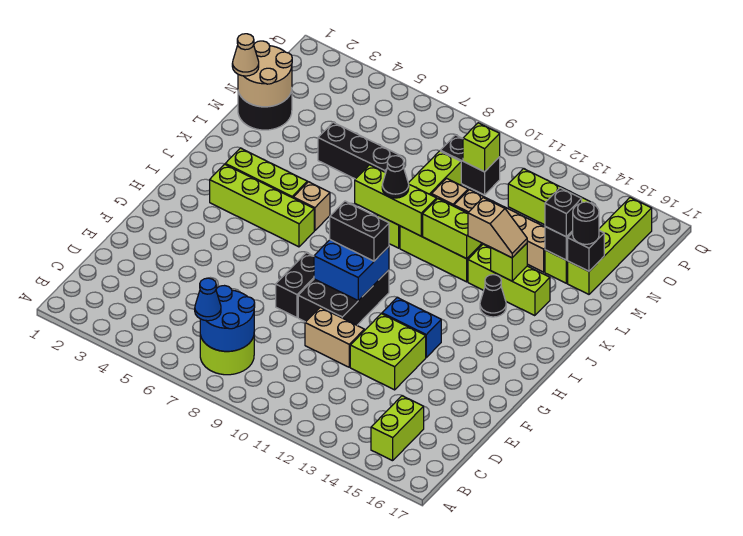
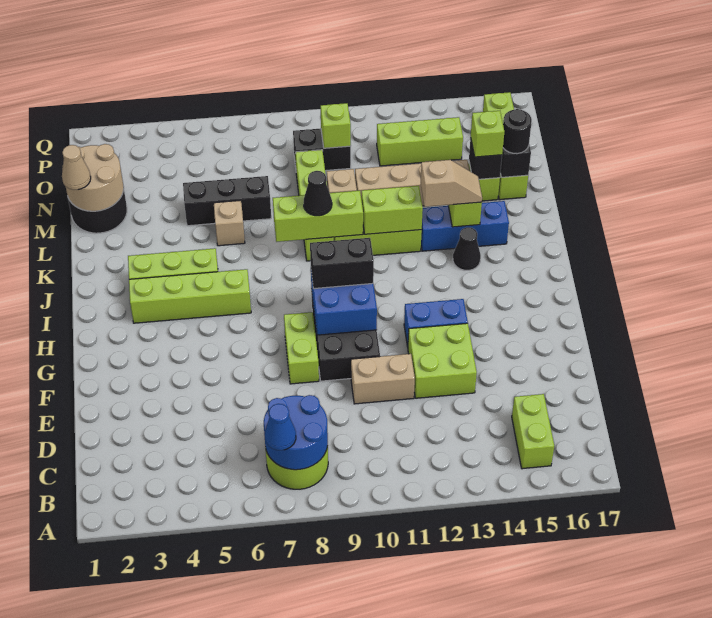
black brick F8:G8 level 1 -> lime brick F8:G8 level 1
tan brick J6 level 1 -> tan brick L6 level 1
lime brick K13:K15 level 1 -> blue brick K13:K15 level 1
black brick M15 level 3 -> lime brick M15 level 3

